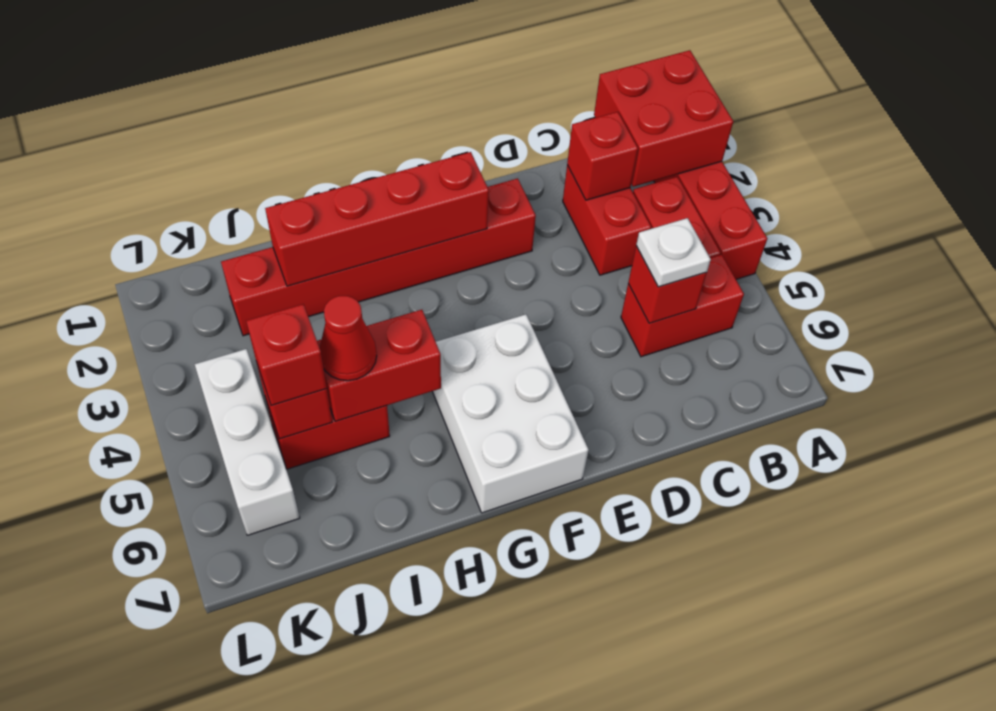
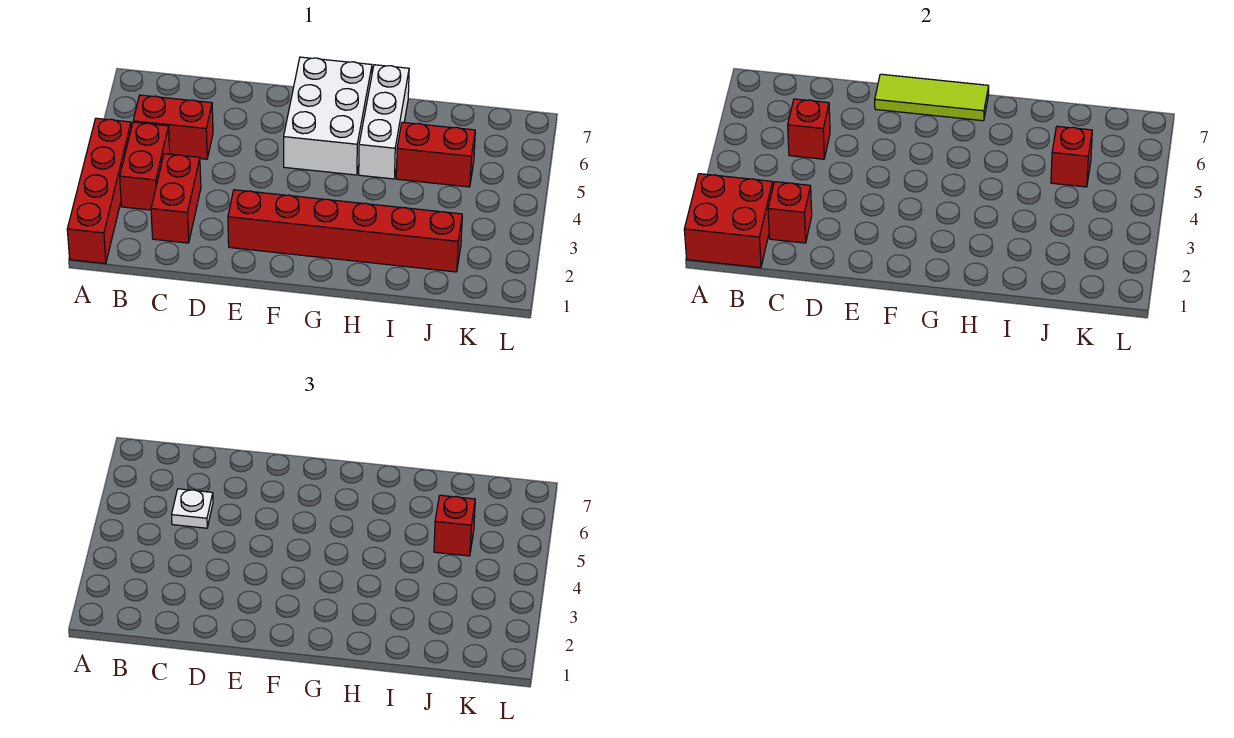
none -> lime tile E7:G7 level 2
red brick F2:I2 level 2 -> none
red brick H5:I5 level 2 -> none
red cone I5 level 3 -> none
white brick K4:K6 level 1 -> white brick H5:H7 level 1

